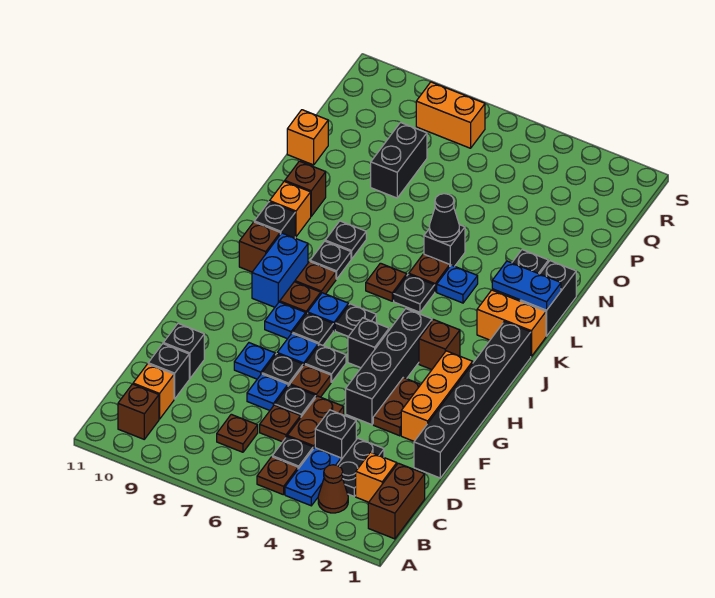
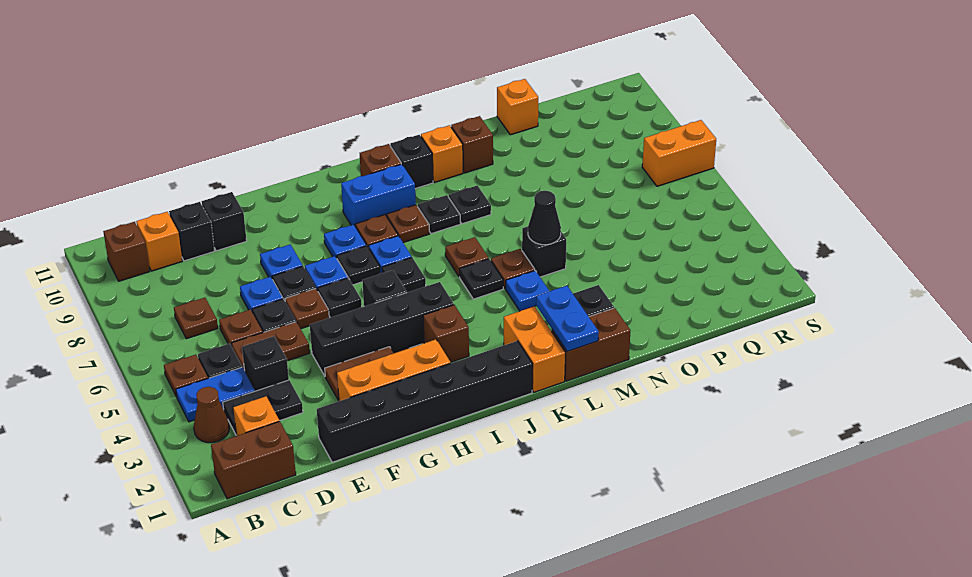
black brick L1:M1 level 1 -> brown brick L1:M1 level 1
black brick O8:P8 level 1 -> none
orange brick R7:R8 level 1 -> orange brick R7:S7 level 1

